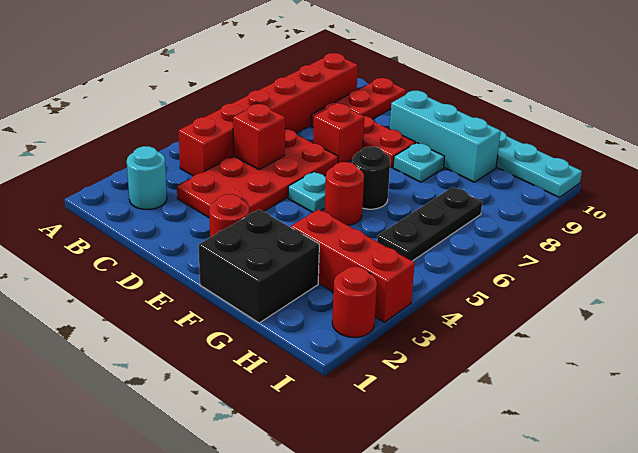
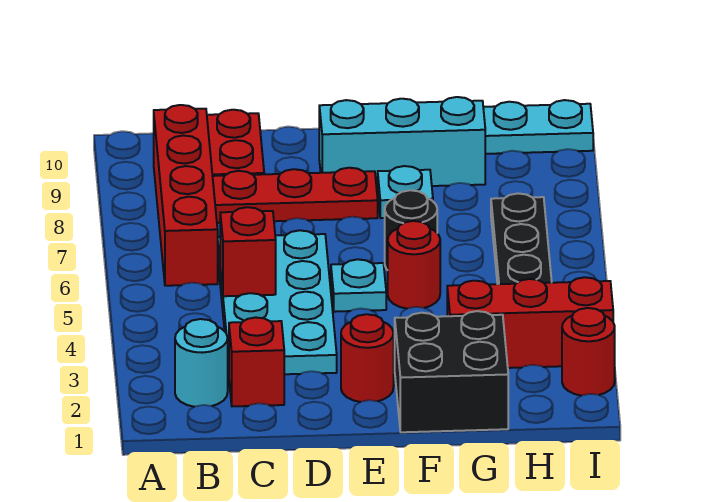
red brick B4:B9 level 1 -> red brick B6:B9 level 1
red plate C3:D6 level 1 -> cyan plate C3:D6 level 1
red brick D7 level 1 -> red brick C2 level 1

